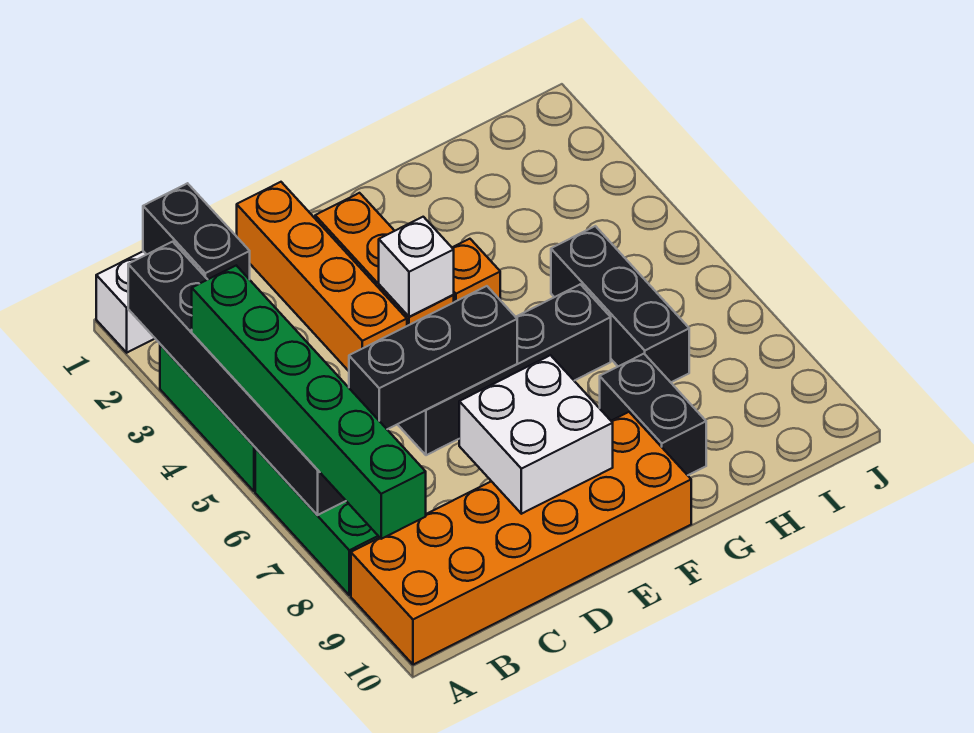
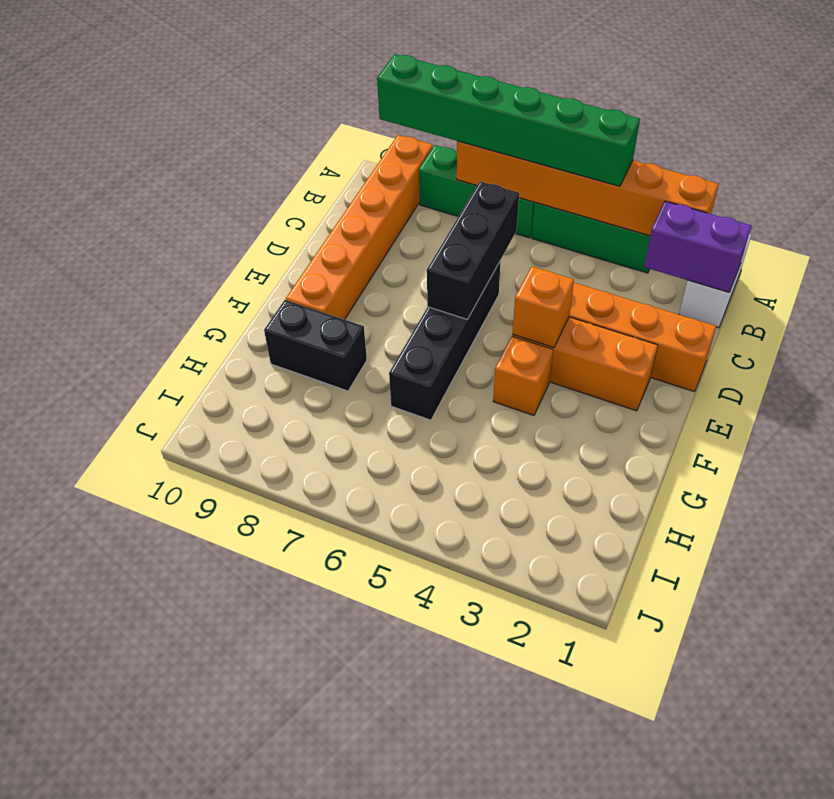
black brick A2:A7 level 2 -> orange brick A2:A7 level 2
orange brick A9:F10 level 1 -> orange brick A9:F9 level 1
black brick B1:B2 level 2 -> purple brick B1:B2 level 2
white brick D8:E9 level 2 -> none
white brick E4 level 2 -> orange brick E4 level 2
black brick H5:H7 level 1 -> none

